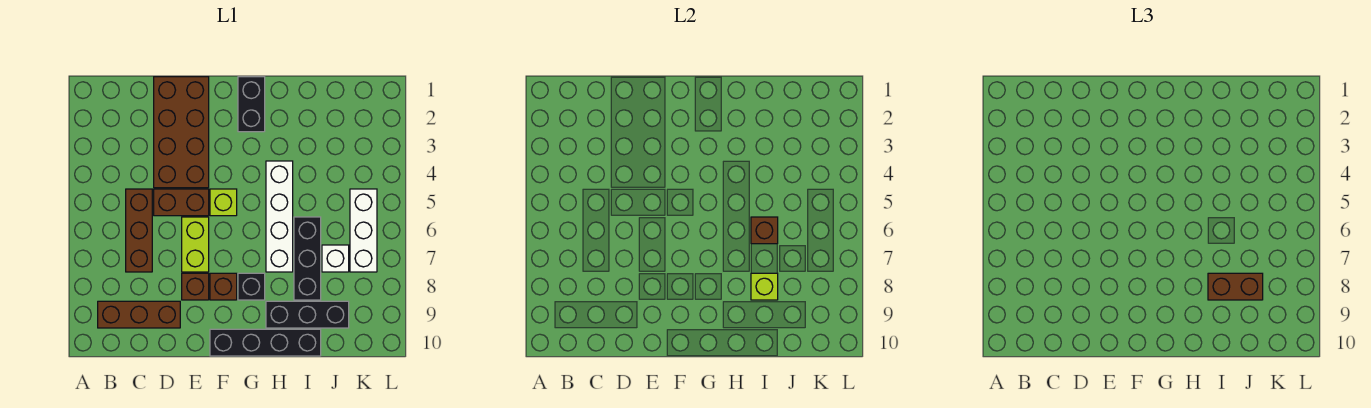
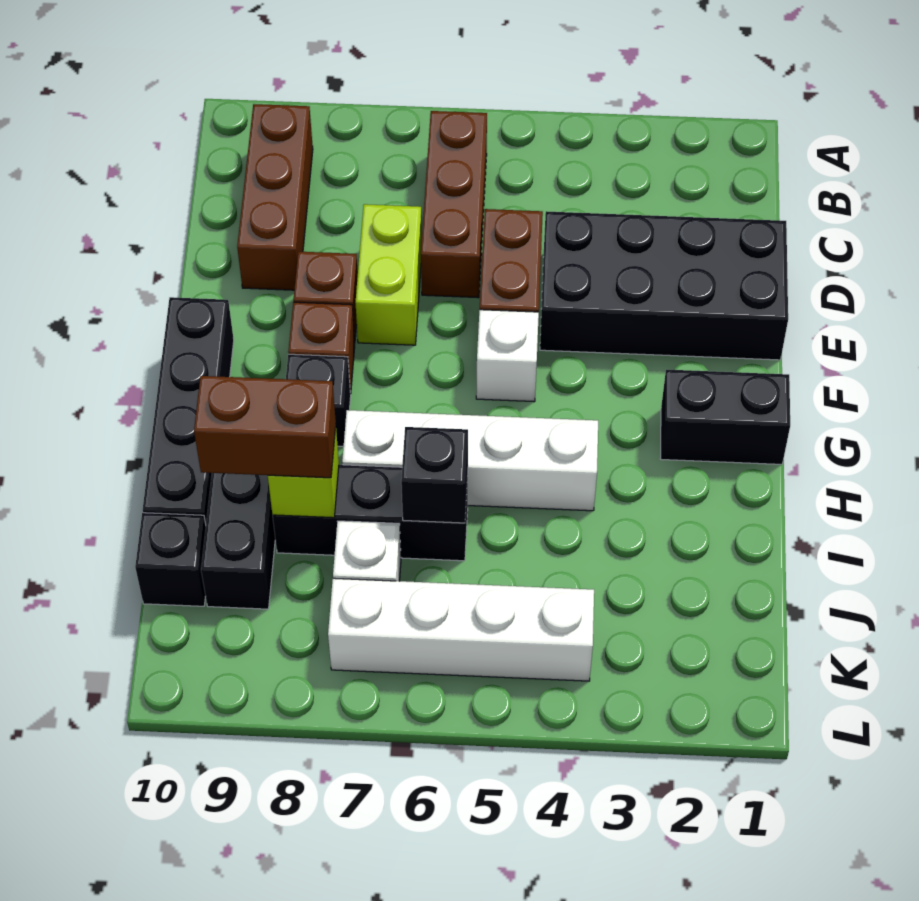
brown brick C5:C7 level 1 -> brown brick B6:D6 level 1
brown brick D1:E4 level 1 -> black brick D1:E4 level 1
lime brick E6:E7 level 1 -> lime brick D7:E7 level 1
lime brick F5 level 1 -> white brick F5 level 1
brown brick I6 level 2 -> black brick I6 level 2
brown brick I8:J8 level 3 -> brown brick I8:I9 level 3
none -> black brick J10 level 1
white brick K5:K7 level 1 -> white brick K4:K7 level 1

